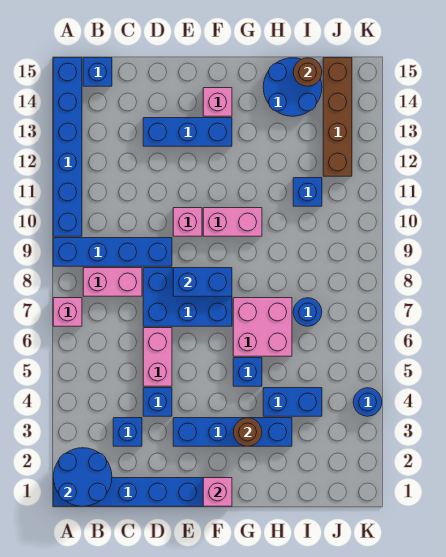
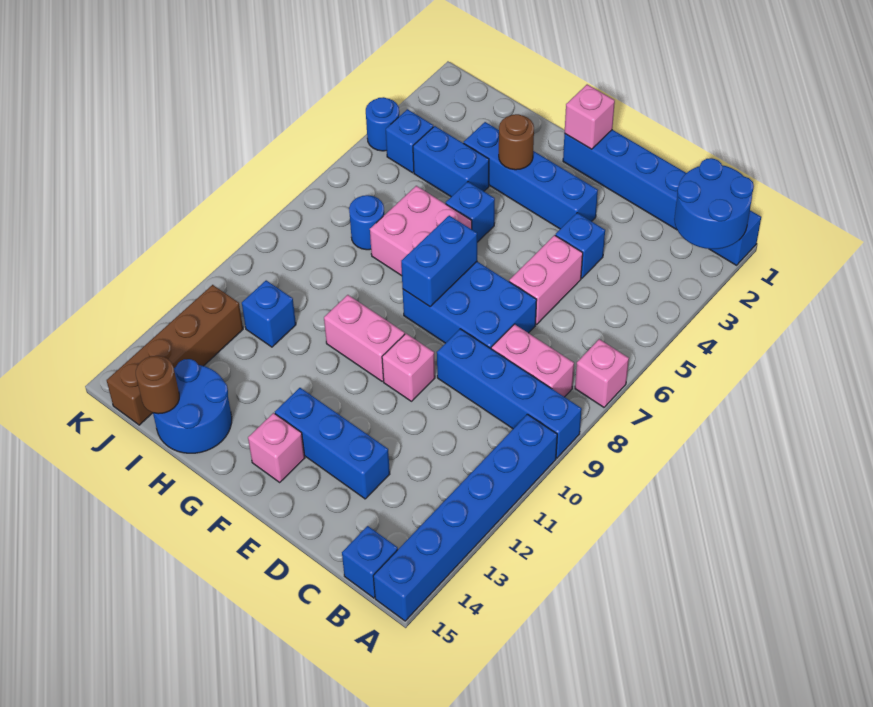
blue brick C3 level 1 -> blue brick J4 level 1
blue brick E8:F8 level 2 -> blue brick F7:F8 level 2

